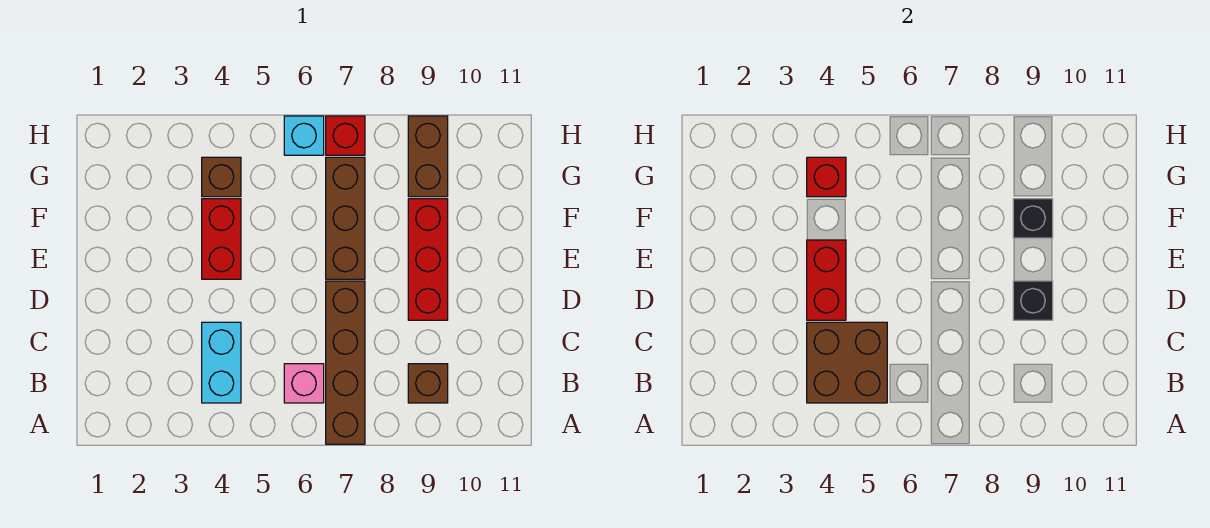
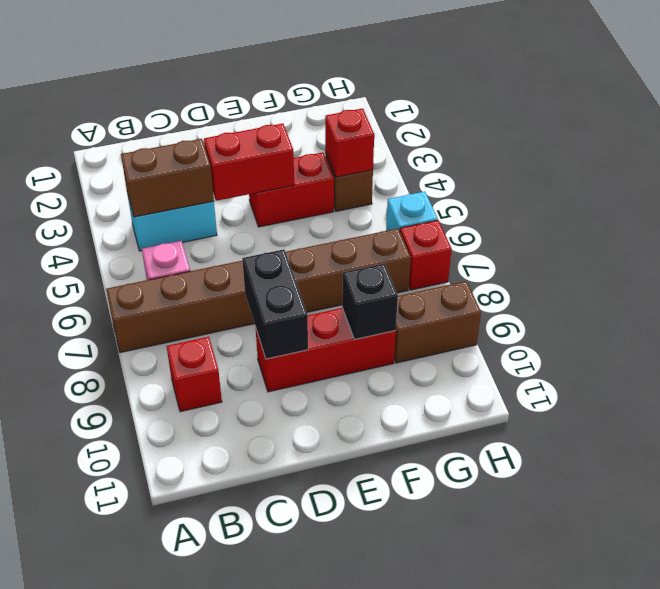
brown brick B4:C5 level 2 -> brown brick B4:C4 level 2
brown brick B9 level 1 -> red brick B9 level 1
black brick D9 level 2 -> black brick D8:D9 level 2

